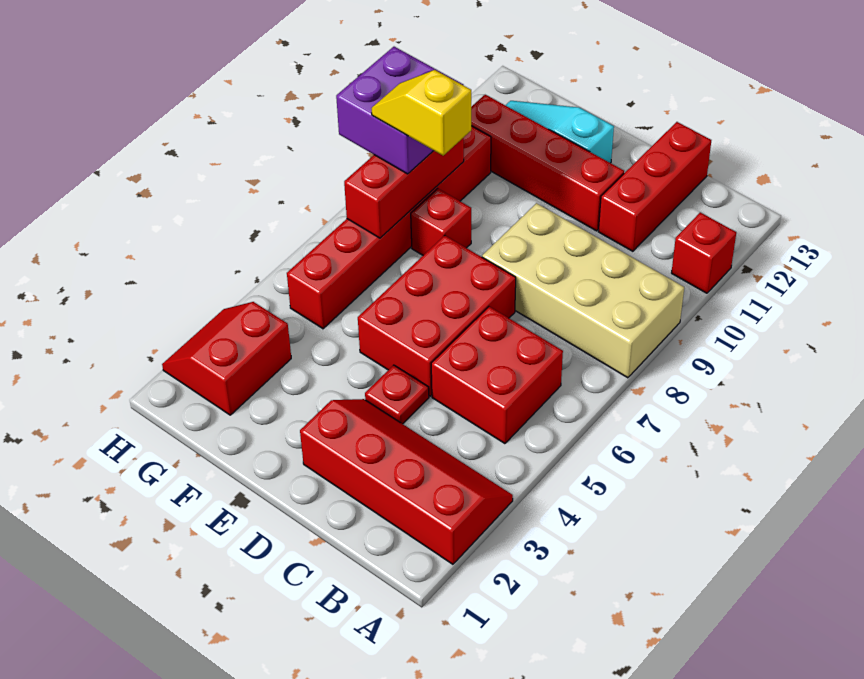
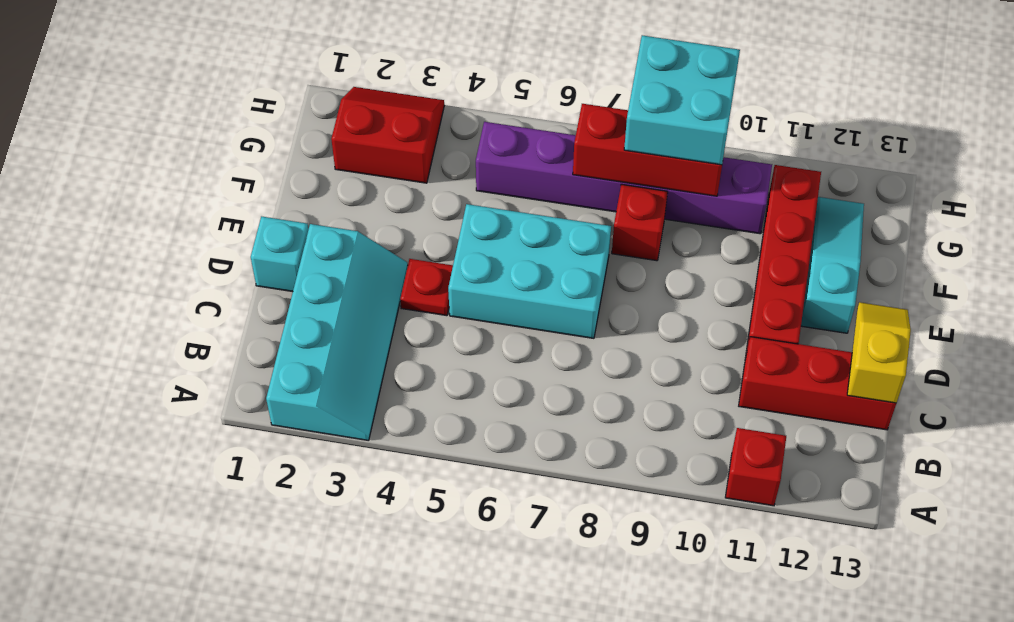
red slope A2:D3 level 1 top 2 -> cyan slope A2:D3 level 1 top 2
tan brick A8:D9 level 1 -> none
red brick B5:C6 level 1 -> none
none -> cyan brick D1 level 1
red brick D5:E7 level 1 -> cyan brick D5:E7 level 1
yellow slope F8:G8 level 4 top F -> yellow slope C13:D13 level 2 top C
red brick G5:G10 level 1 -> purple brick G5:G10 level 1
purple brick G8:H9 level 3 -> cyan brick G8:H9 level 3

